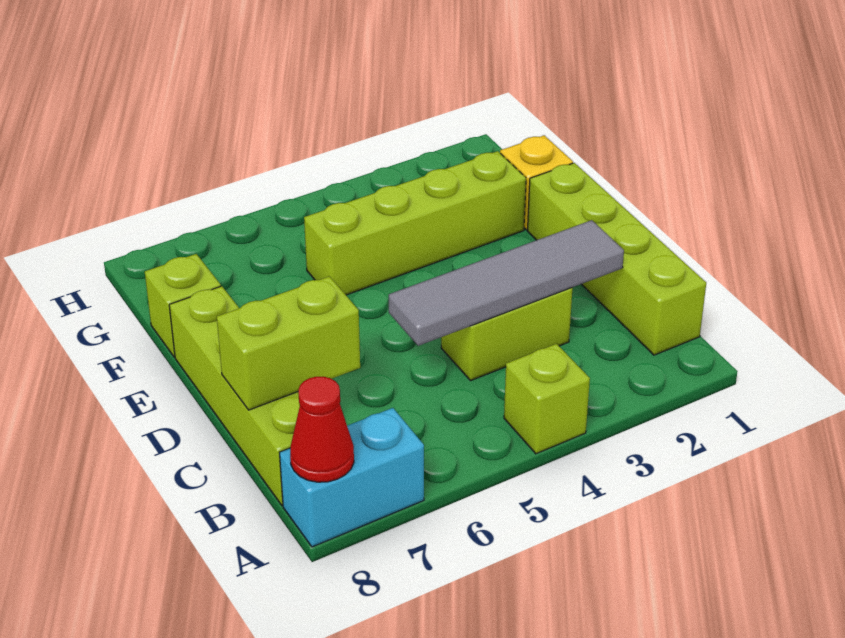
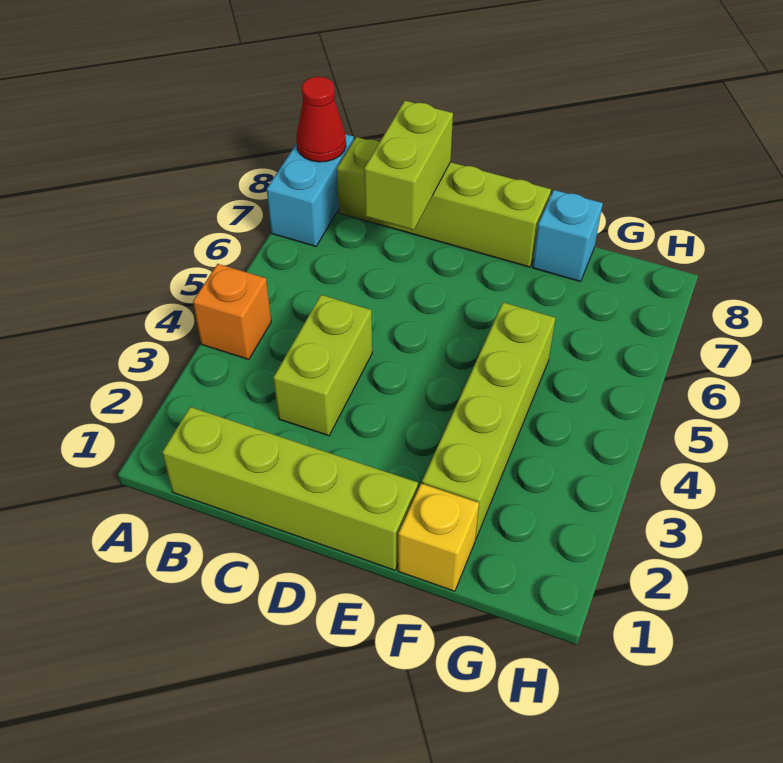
lime brick A4 level 1 -> orange brick A4 level 1
grey tile C2:C5 level 2 -> none
lime brick F8 level 1 -> cyan brick F8 level 1

